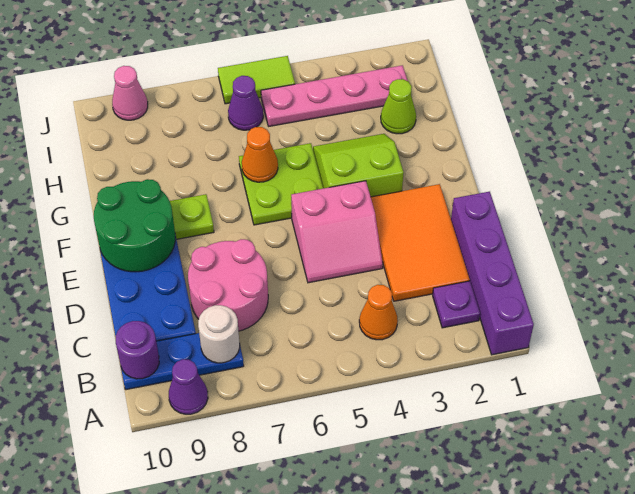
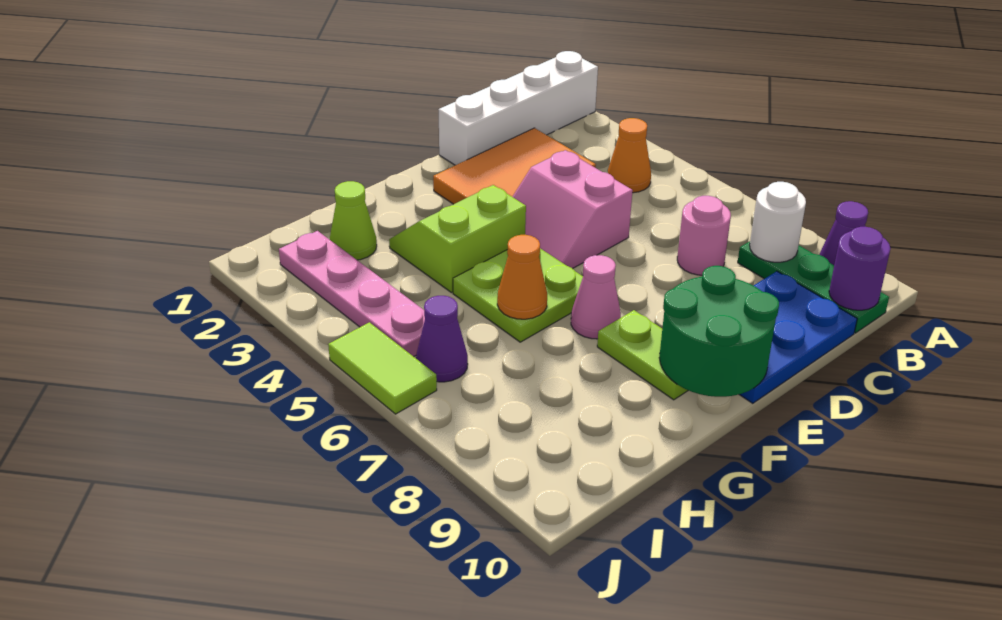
purple brick A1:D1 level 1 -> white brick A1:D1 level 1
purple plate B2 level 1 -> none
blue plate B8:B10 level 1 -> green plate B8:B10 level 1
pink round brick C7:D8 level 1 -> pink round brick C7 level 1
pink slope D4:E5 level 1 top E -> pink slope D4:E5 level 1 top D
lime slope F3:G4 level 1 top F -> lime slope F3:G4 level 1 top 4
pink cone J9 level 1 -> pink cone F7 level 1

